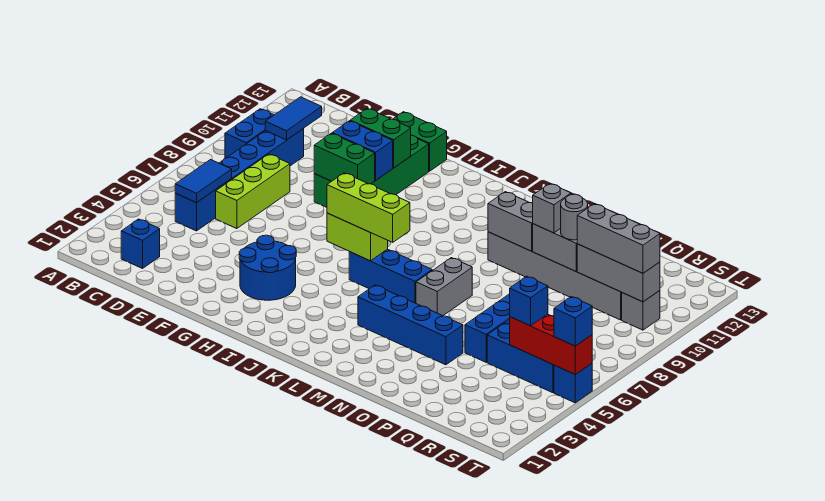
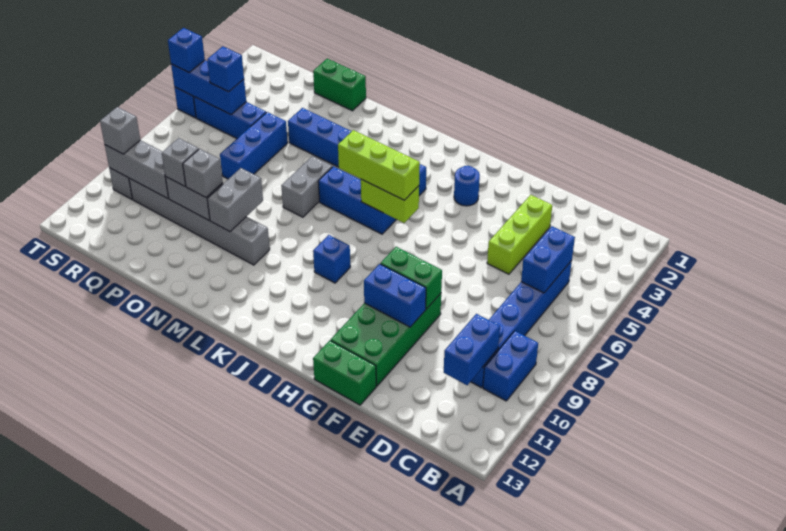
blue brick C2 level 1 -> blue brick J9 level 1
blue tile C5:C6 level 2 -> blue brick C5:C6 level 2
blue tile C10:C11 level 2 -> blue brick C10:C11 level 2
lime brick D6:D8 level 1 -> lime brick E3:E5 level 1
green brick F11:G11 level 2 -> green brick O1:P1 level 1
blue round brick G3:H4 level 1 -> blue round brick H3 level 1
blue brick L4:O4 level 1 -> blue brick J4:O4 level 1
grey brick M10:N10 level 2 -> grey brick N9:N10 level 2
grey round brick P10 level 3 -> grey brick P10 level 3
grey brick Q10:S10 level 3 -> grey brick S10 level 3
red brick R5:T5 level 2 -> blue brick R5:T5 level 2

